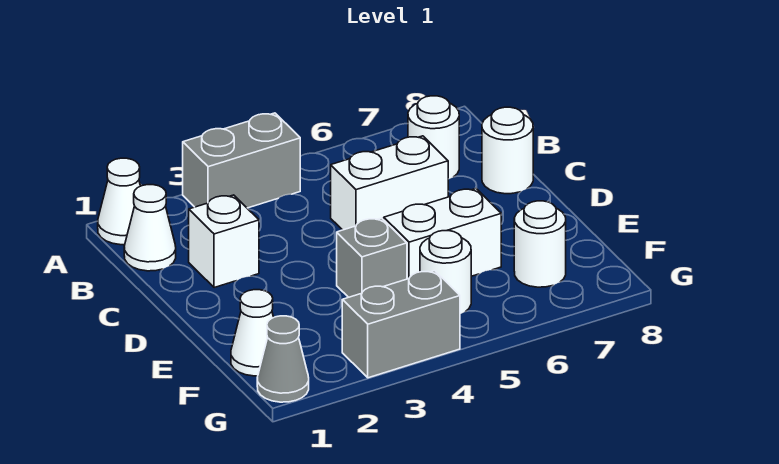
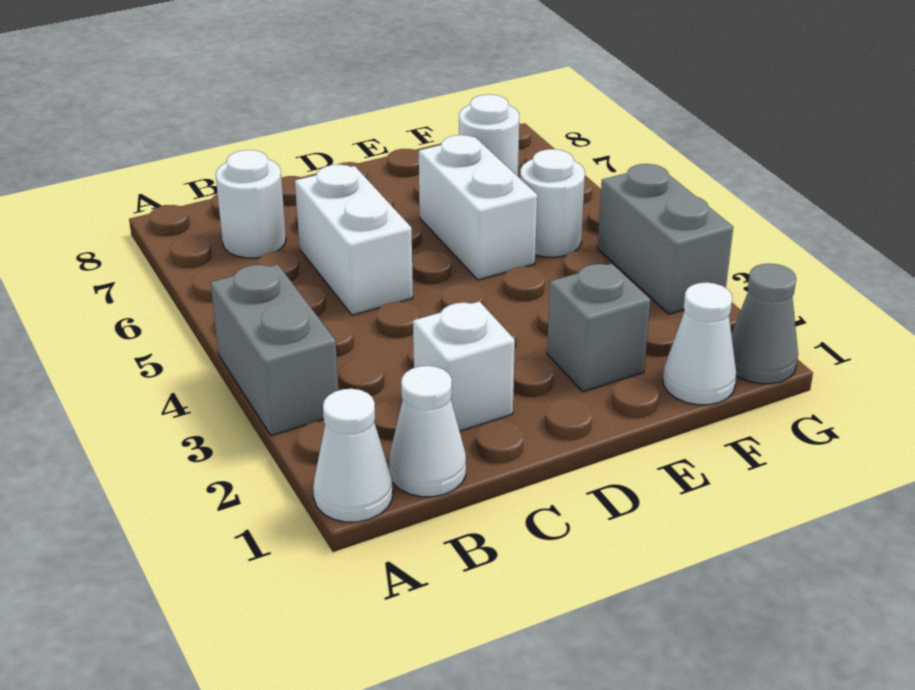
white round brick C8 level 1 -> none
grey brick E4 level 1 -> grey brick E2 level 1

